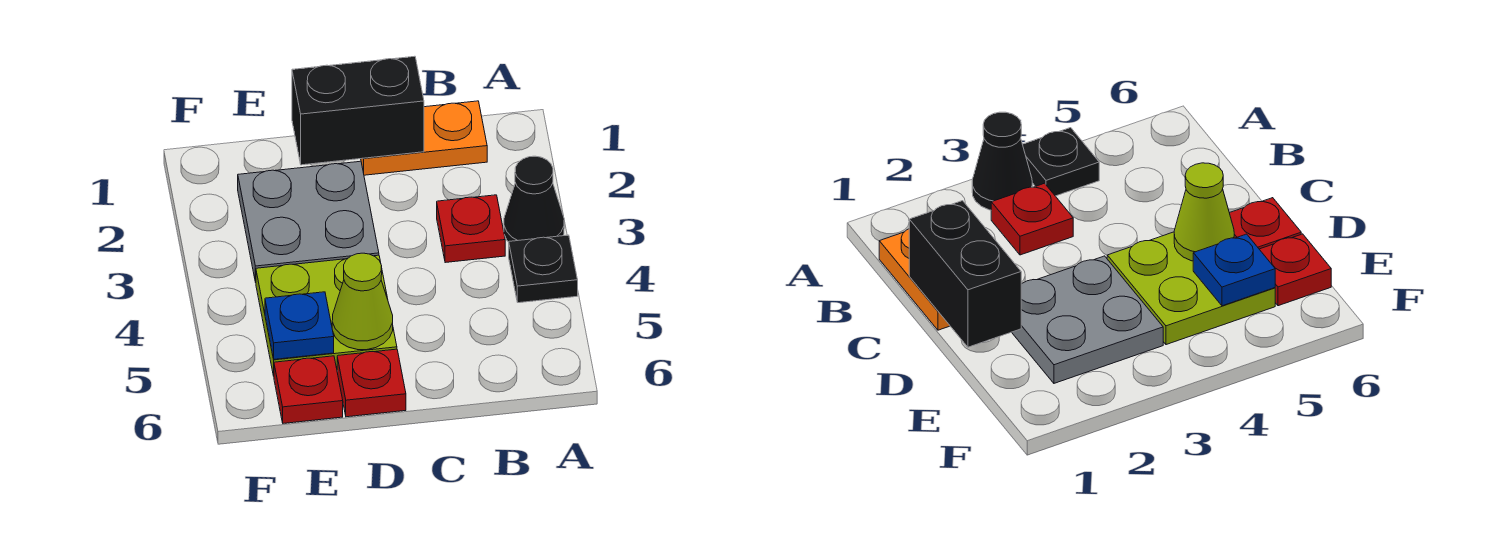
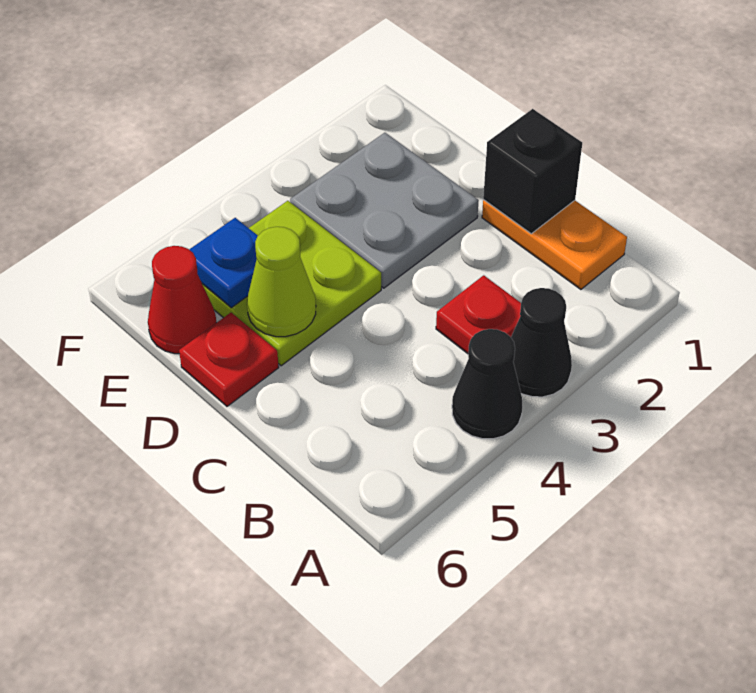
black plate A4 level 1 -> black cone A4 level 1
black brick C1:D1 level 2 -> black brick C1 level 2
red plate E6 level 1 -> red cone E6 level 1

